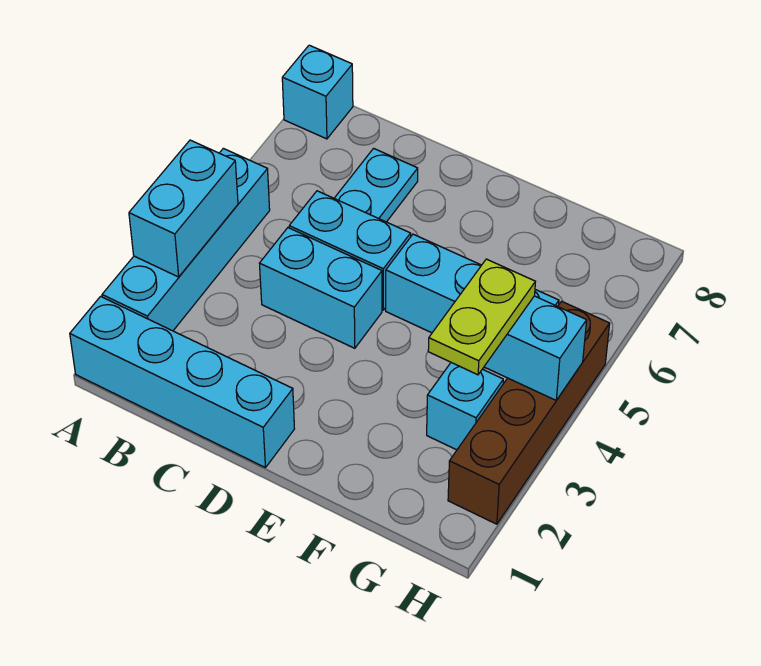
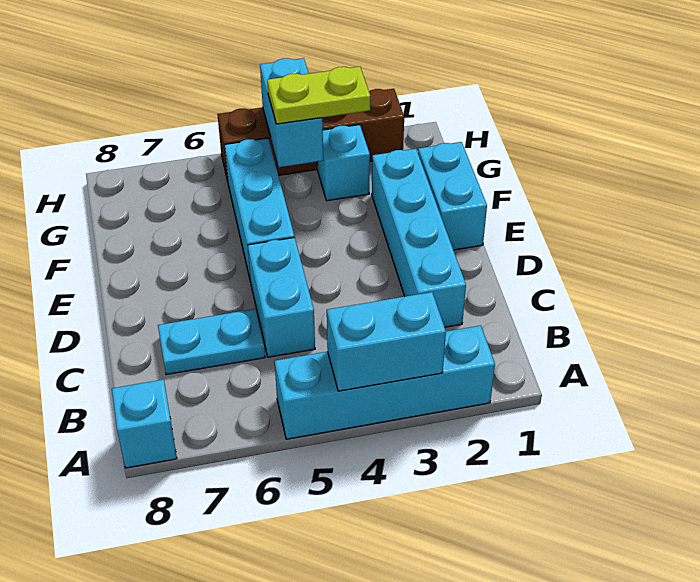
cyan brick A1:D1 level 1 -> cyan brick C2:F2 level 1
cyan brick C4:D4 level 1 -> cyan brick E1:F1 level 1

